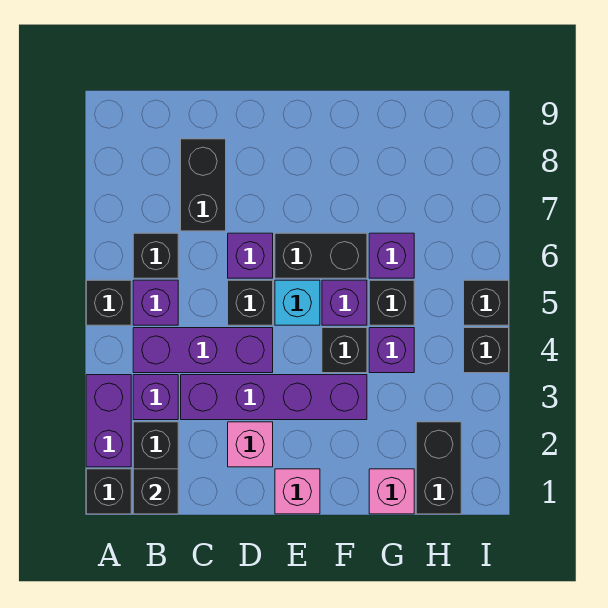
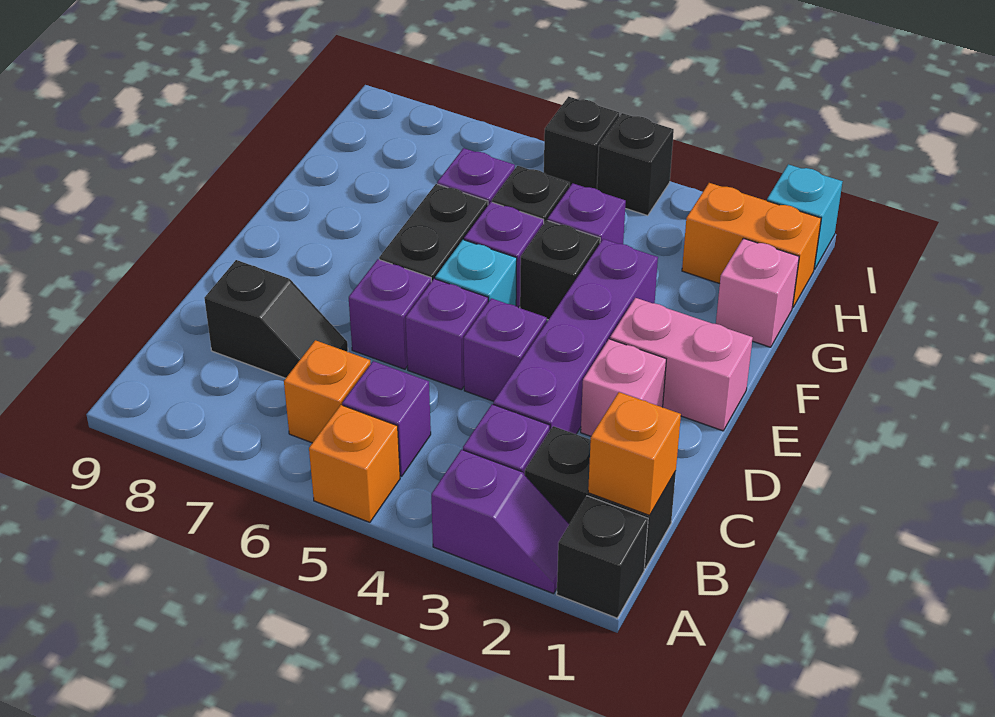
purple brick A2:A3 level 1 -> purple slope A2:A3 level 1 top 3
black brick A5 level 1 -> orange brick A5 level 1
black brick B1 level 2 -> orange brick B1 level 2
purple brick B4:D4 level 1 -> purple brick D4 level 1
black brick B6 level 1 -> orange brick B6 level 1
black brick C7:C8 level 1 -> black slope C7:C8 level 1 top 8
black brick D5 level 1 -> purple brick D5 level 1
pink brick E1 level 1 -> pink brick E1:E2 level 1
black brick H1:H2 level 1 -> orange brick H1:H2 level 1
none -> cyan brick I1 level 1

